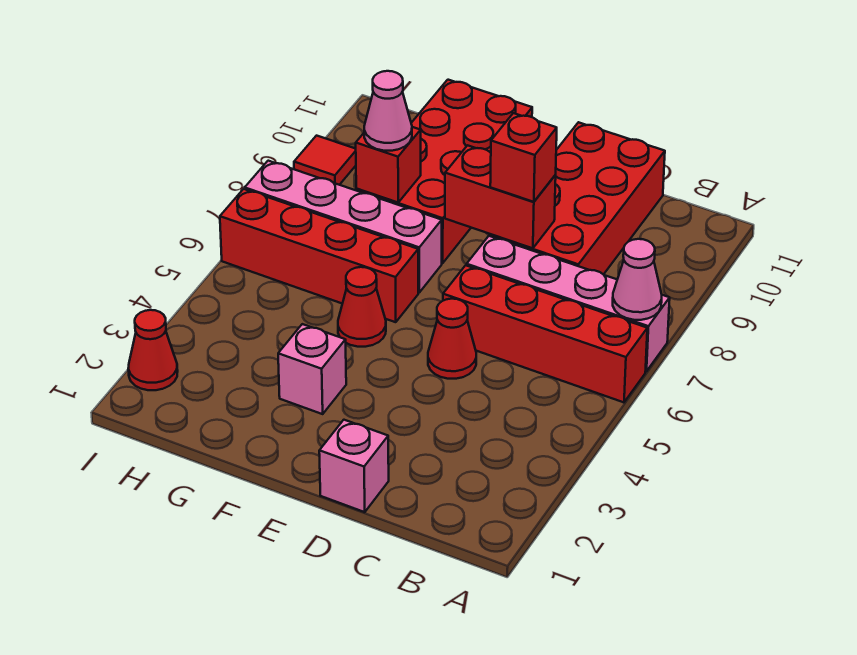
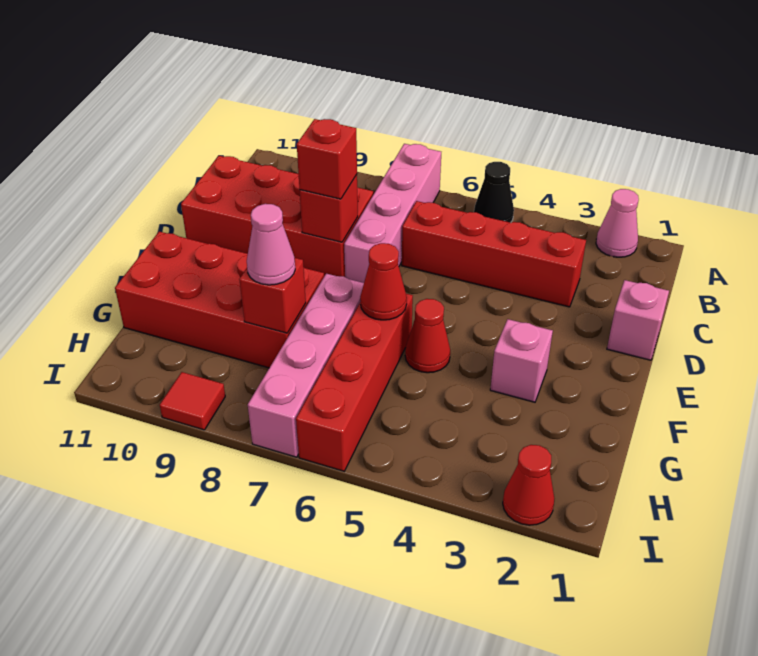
none -> black cone A5 level 1
red brick A6:D6 level 1 -> red brick C3:C6 level 1
pink cone A7 level 2 -> pink cone A2 level 1
red cone D5 level 1 -> red cone F6 level 2
red brick D8:E8 level 2 -> red brick D8 level 2

